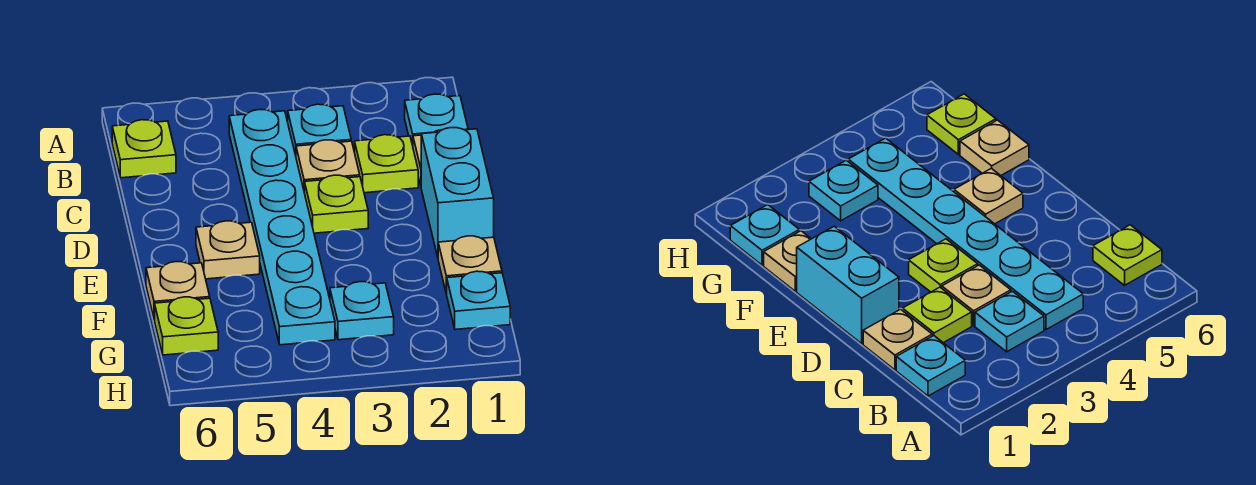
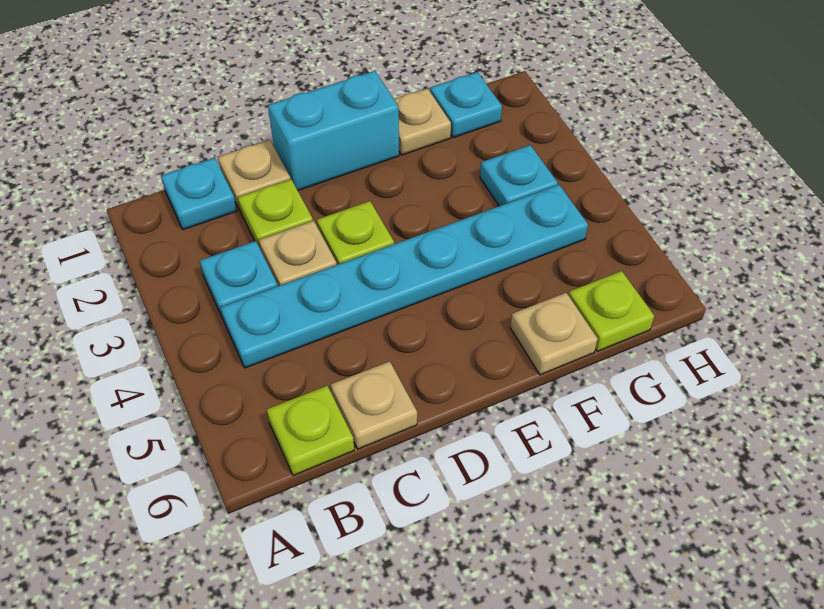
tan plate E5 level 1 -> tan plate C6 level 1

